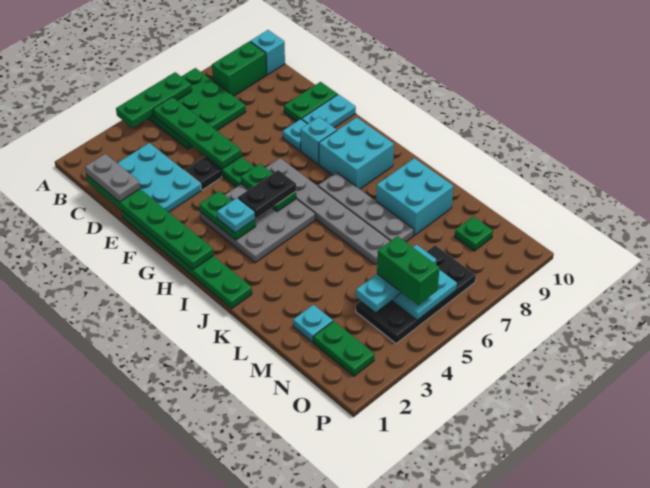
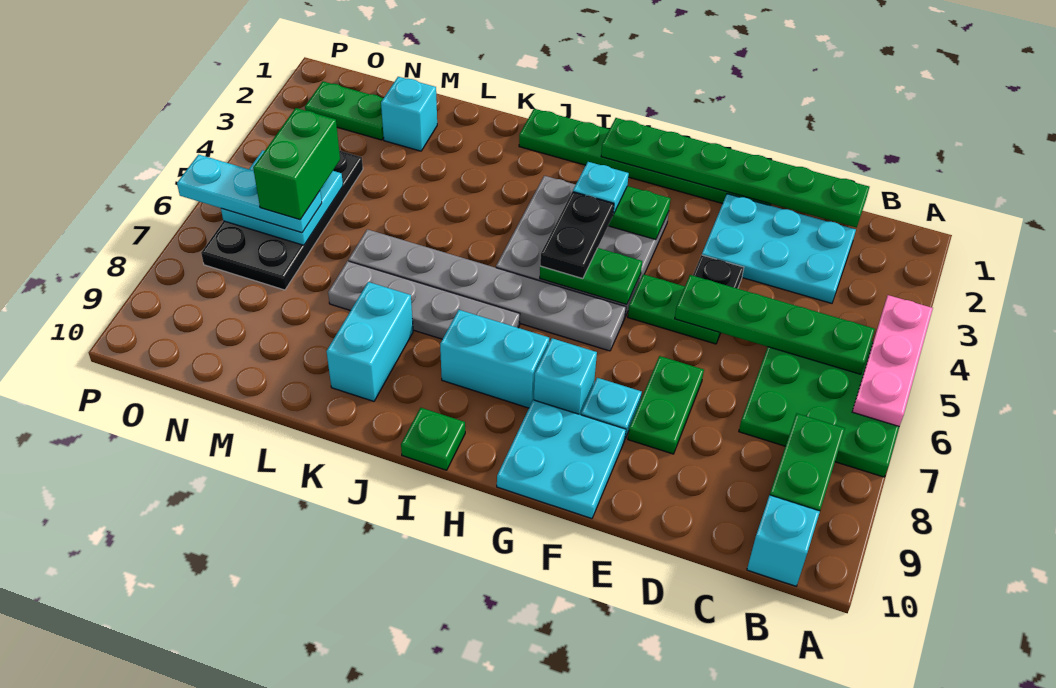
green plate A4:A6 level 2 -> pink plate A4:A6 level 2
grey plate C1:D1 level 3 -> none
green plate E9:E10 level 1 -> green plate E7:E8 level 1
cyan plate F9:F10 level 1 -> cyan plate F9:G10 level 1
cyan brick H8:I9 level 1 -> cyan brick H8:I8 level 1
cyan brick K8:L9 level 1 -> cyan brick K8:K9 level 1
cyan plate M2 level 1 -> cyan brick M2 level 1
cyan plate N4:N6 level 3 -> cyan plate N6:P6 level 3
green brick N5:O5 level 4 -> green brick N5:N6 level 4
green plate N9 level 1 -> green plate I10 level 1

